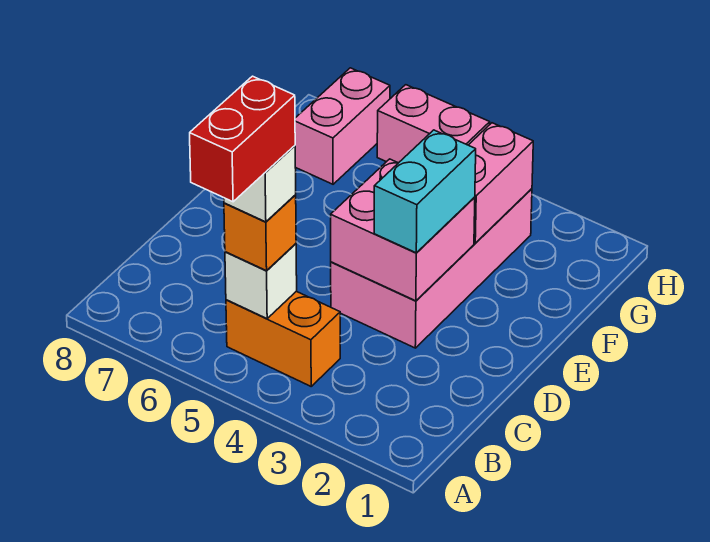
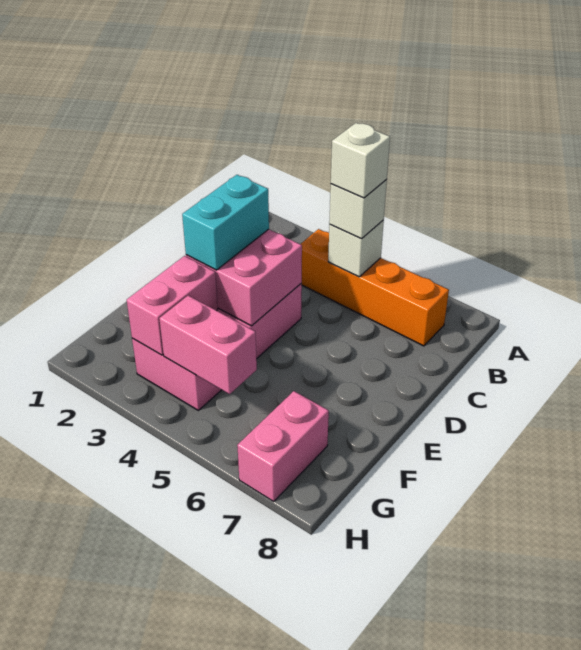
red brick A5:B5 level 5 -> none
orange brick B4:B5 level 1 -> orange brick B4:B7 level 1
orange brick B5 level 3 -> white brick B5 level 3

